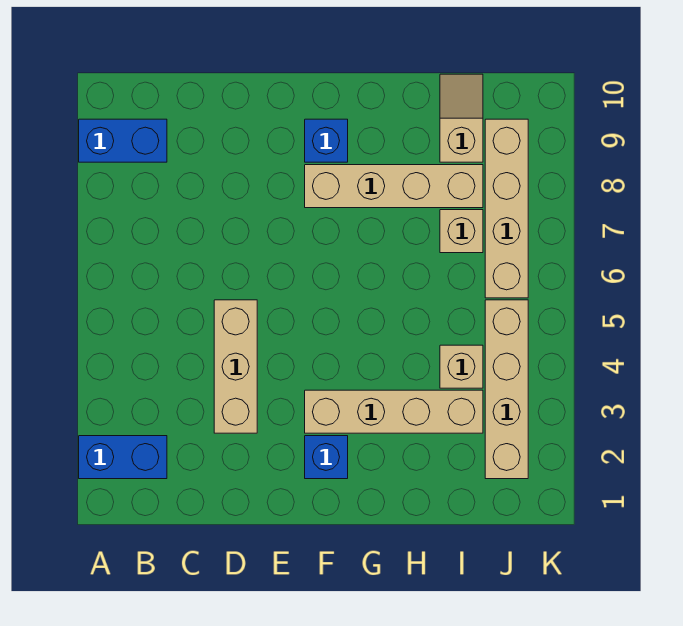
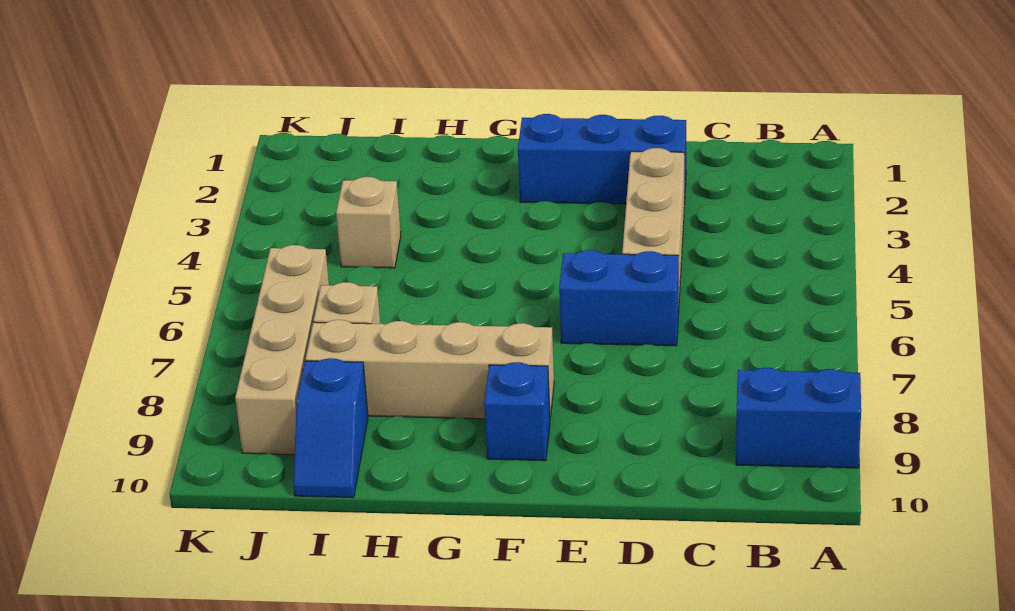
blue brick A2:B2 level 1 -> blue brick D6:E6 level 1
blue brick F2 level 1 -> blue brick D2:F2 level 1
tan brick F3:I3 level 1 -> none
tan slope I9:I10 level 1 top 9 -> blue slope I9:I10 level 1 top 9
tan brick J2:J5 level 1 -> none

